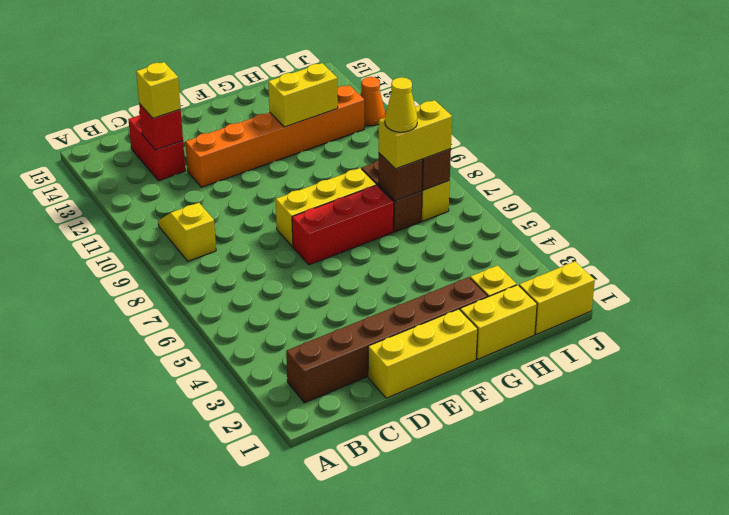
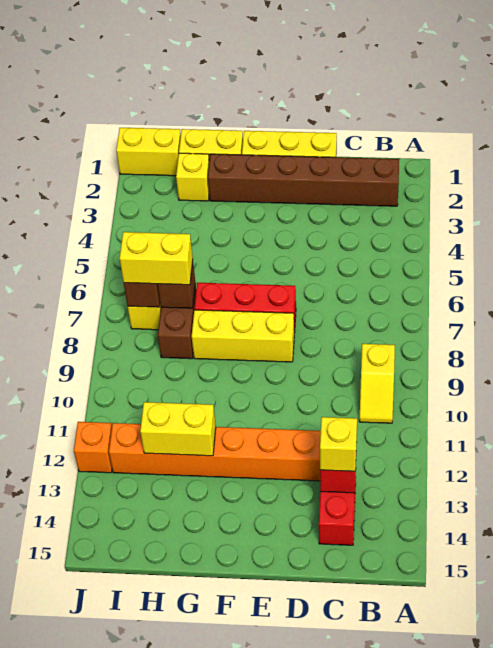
yellow cone H7 level 4 -> none
orange cone J12 level 1 -> orange brick J12 level 1

